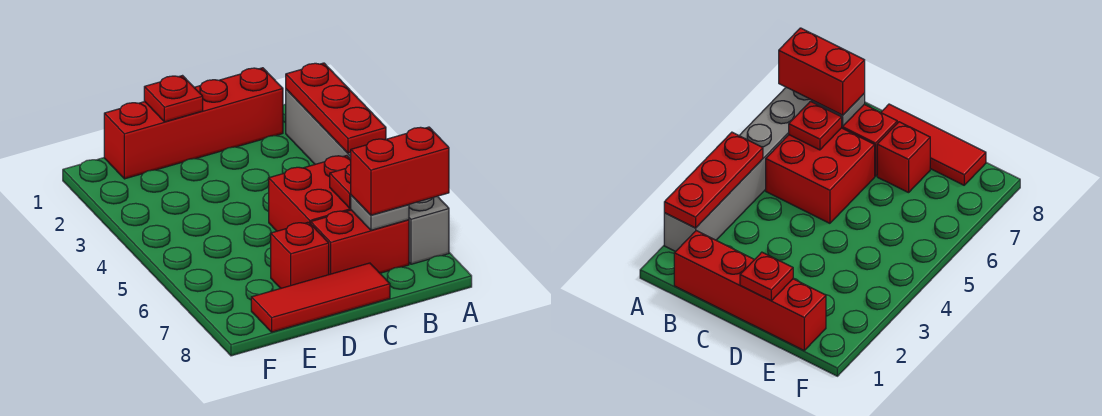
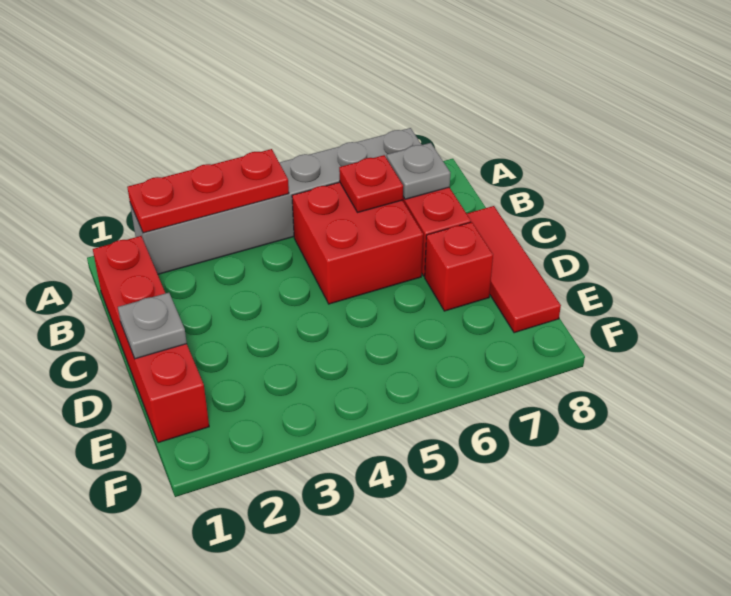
red brick A7:B7 level 3 -> none
red plate D1 level 2 -> grey plate D1 level 2

